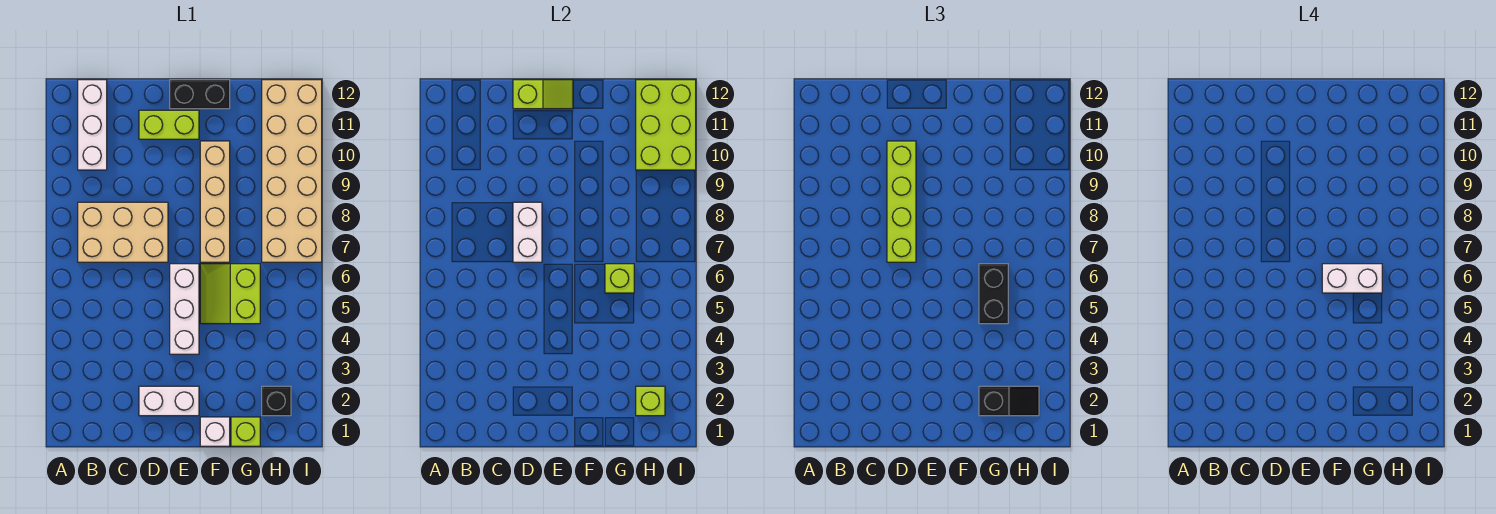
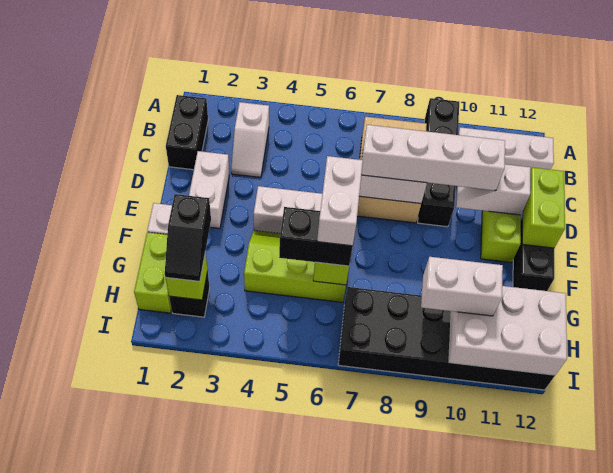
none -> black brick A9:D9 level 1
none -> black brick B1:C1 level 1
none -> white slope B3:C3 level 1 top B
lime brick D7:D10 level 3 -> white brick D7:D10 level 3
none -> white slope D10:D11 level 2 top 11
lime slope D12:E12 level 2 top D -> lime brick D12:E12 level 2
lime slope F5:G6 level 1 top G -> lime slope F4:G6 level 1 top G
tan brick F7:F10 level 1 -> none
lime brick G1 level 1 -> lime brick G1:H1 level 1
tan brick H7:I12 level 1 -> black brick H7:I12 level 1
none -> white brick H9:H10 level 3
lime brick H10:I12 level 2 -> white brick H10:I12 level 2

